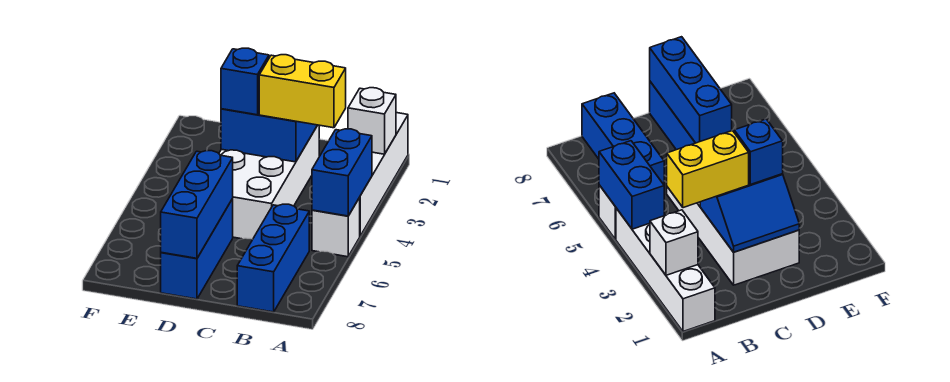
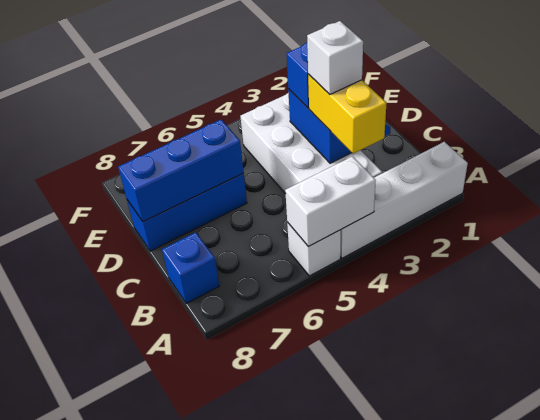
white brick A2 level 2 -> white brick C3 level 4
blue brick A4:A5 level 2 -> white brick A4:A5 level 2
blue brick B6:B8 level 1 -> blue brick B8 level 1
white brick C2:D5 level 1 -> white brick B3:E4 level 1

